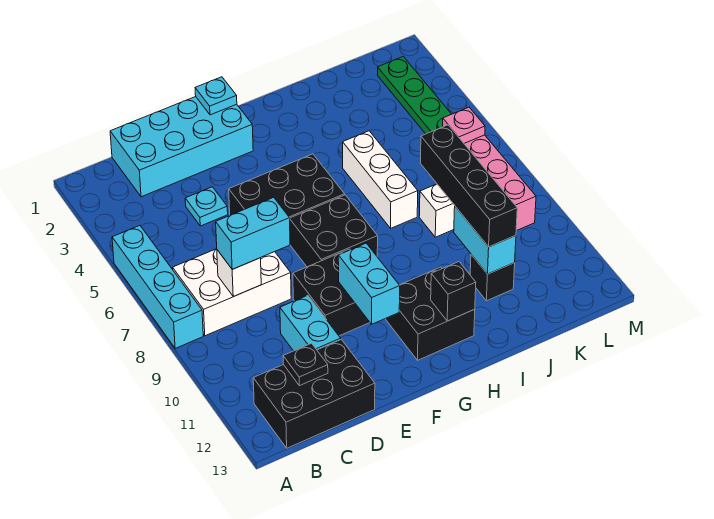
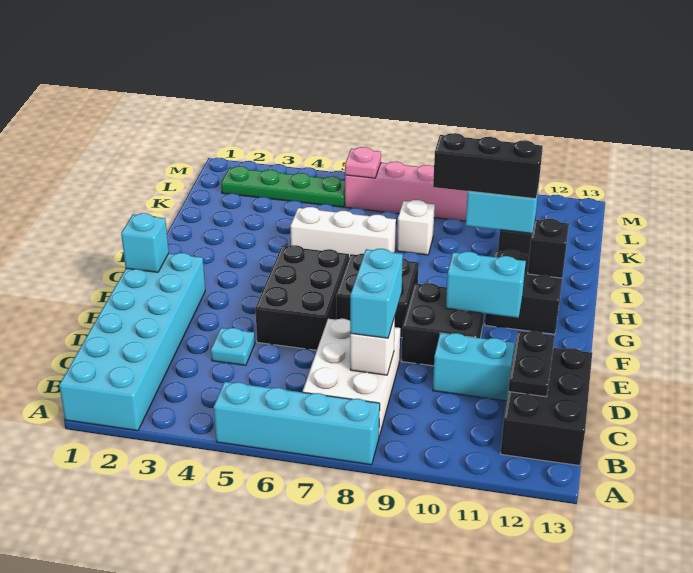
cyan brick C1:F2 level 1 -> cyan brick A1:F2 level 1
black plate C12 level 2 -> black plate C12:D12 level 2
cyan plate F1 level 2 -> cyan brick F1 level 2
black brick J8:J11 level 3 -> black brick J9:J11 level 3

